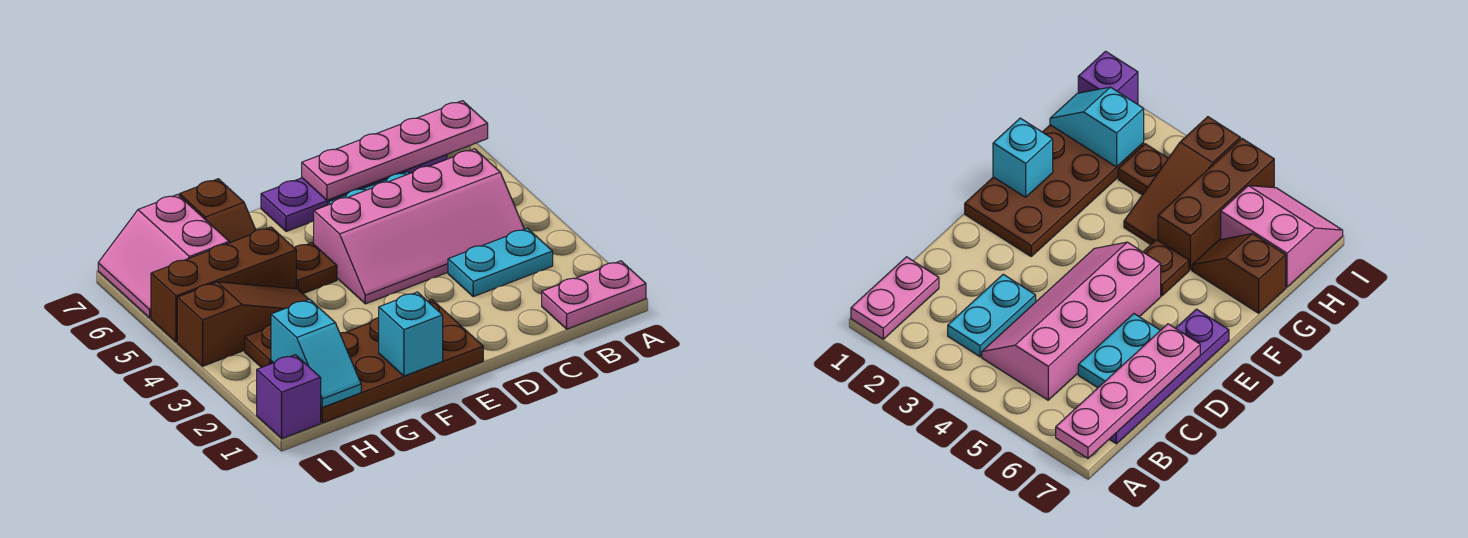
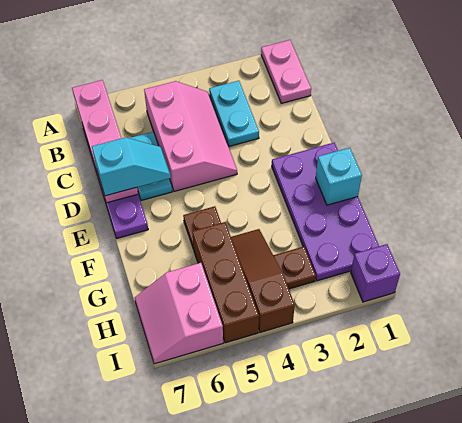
pink slope B4:E5 level 1 top 5 -> pink slope B4:D5 level 1 top 5
brown plate E1:H2 level 1 -> purple plate E1:H2 level 1
brown slope G6:G7 level 1 top 7 -> none
cyan slope H1:H2 level 2 top 2 -> cyan slope D6:D7 level 3 top 7
pink slope H6:I7 level 1 top H -> pink slope H6:I7 level 1 top 6

